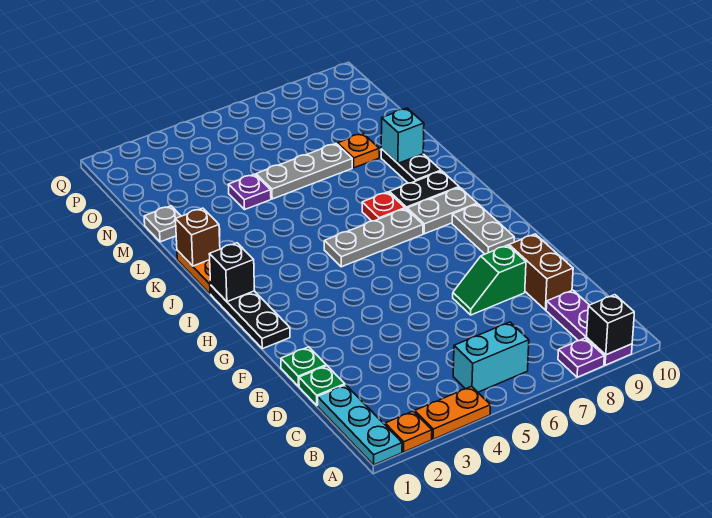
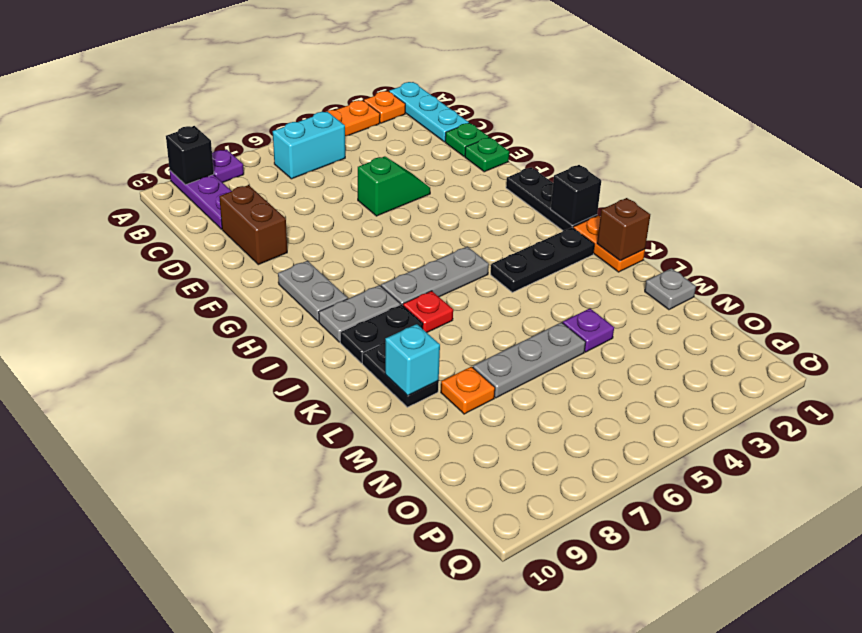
green slope E7:E8 level 1 top 8 -> green slope E4:E5 level 1 top 5
none -> black plate J2:J4 level 1

